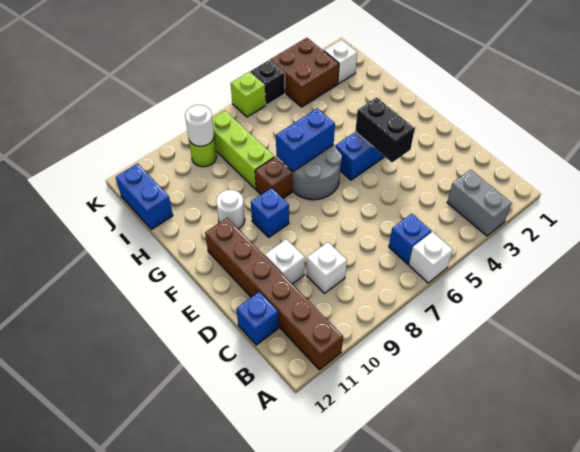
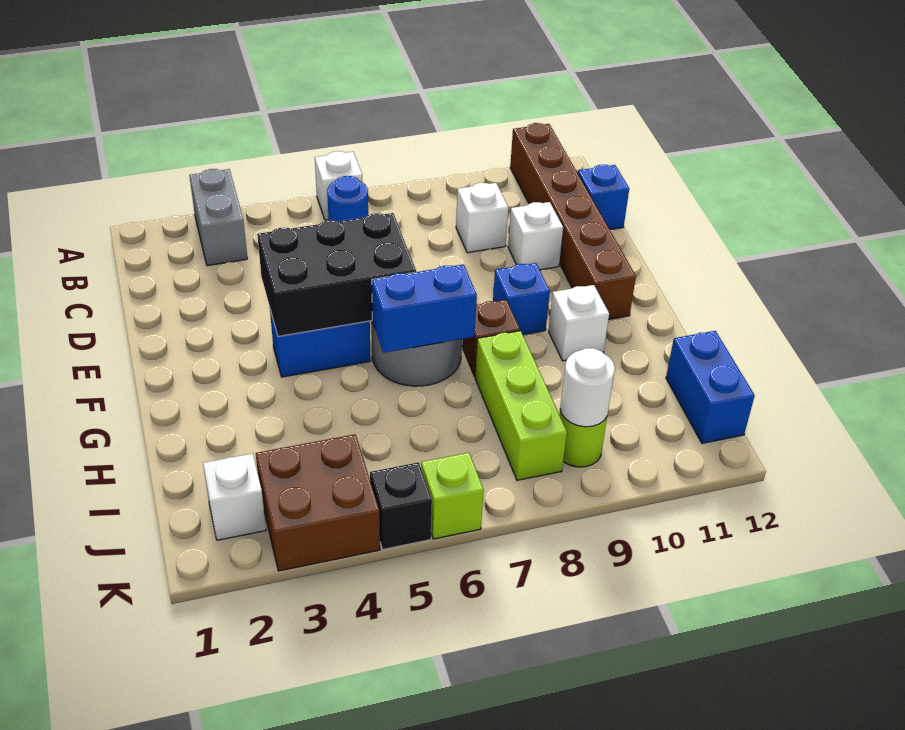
blue brick B6 level 1 -> blue round brick B6 level 1
black brick E4:F4 level 2 -> black brick E4:F6 level 2
white round brick G10 level 1 -> white brick G10 level 1

